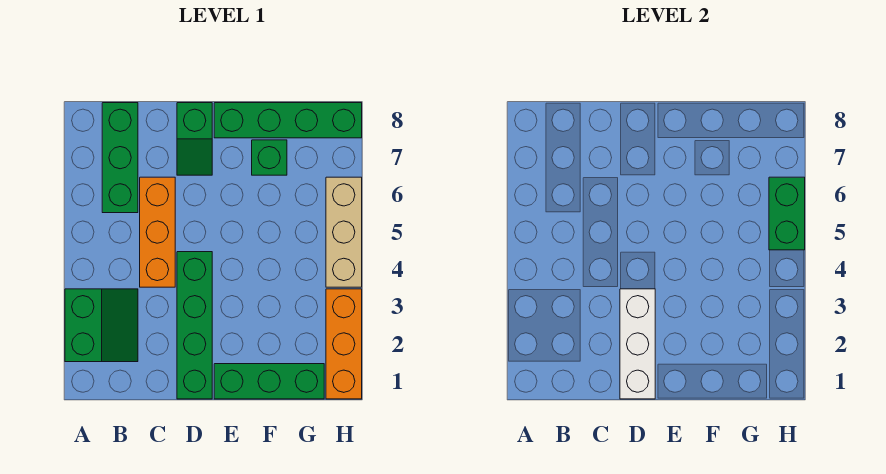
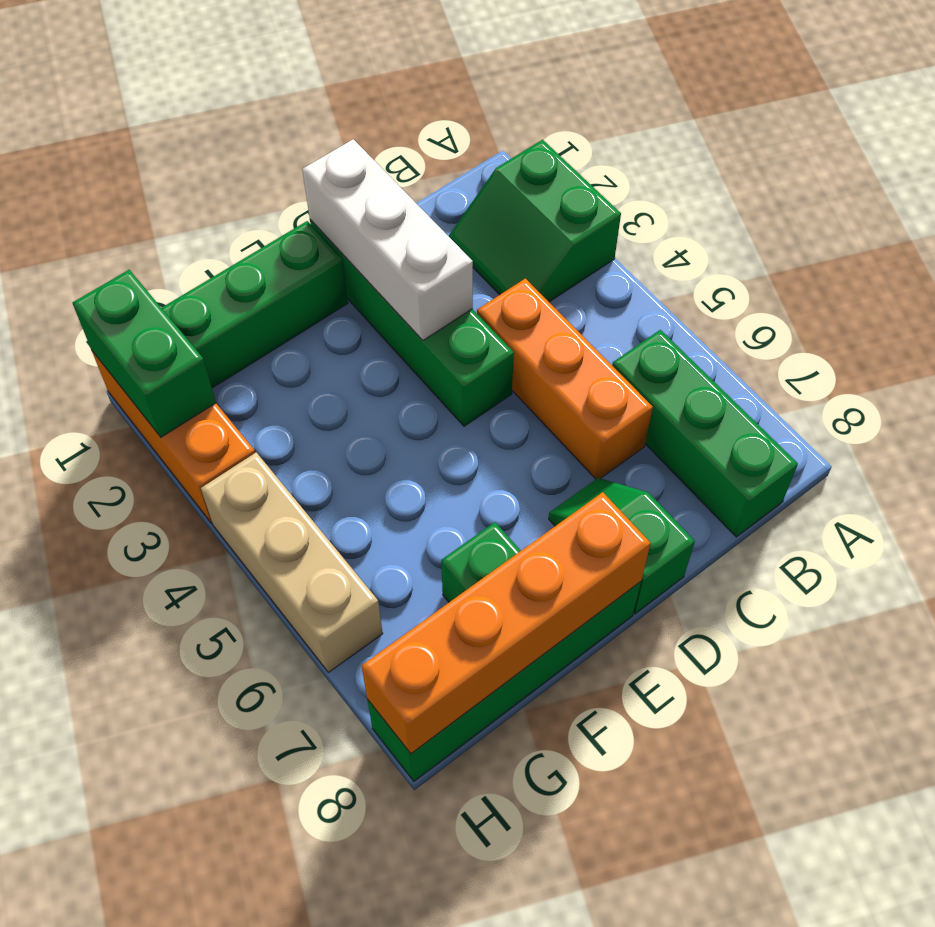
none -> orange brick E8:H8 level 2
green brick H5:H6 level 2 -> green brick H1:H2 level 2

